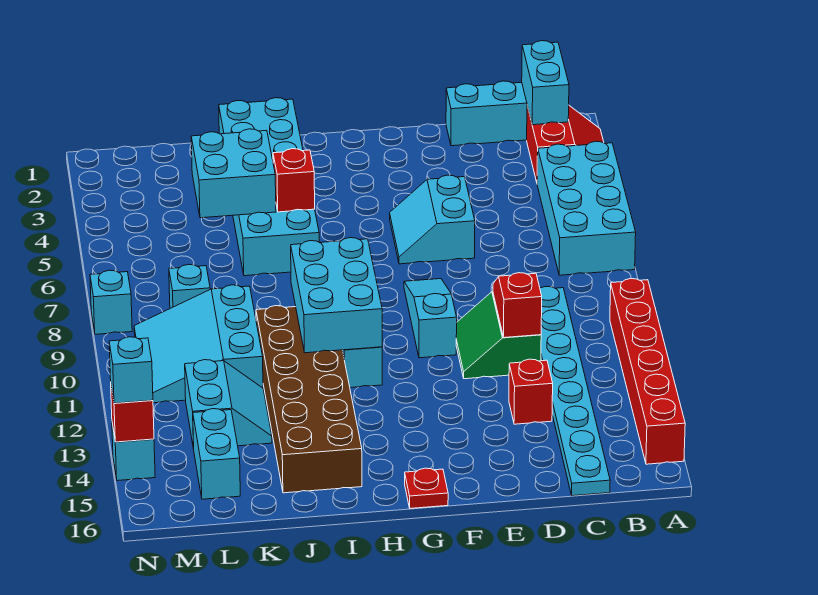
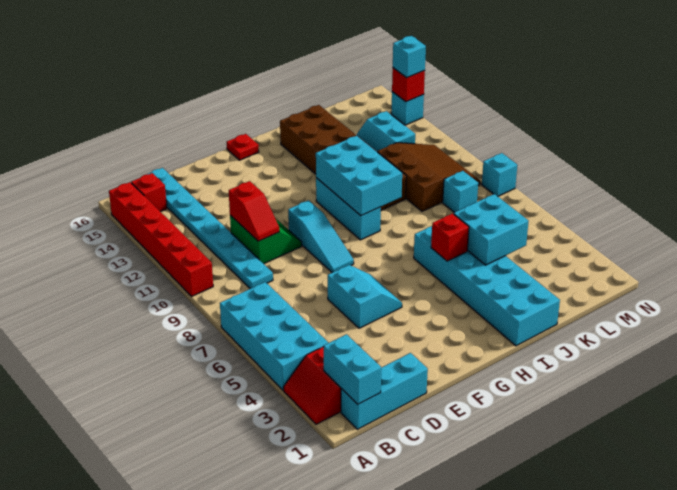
red brick D13 level 1 -> red brick B15 level 1
cyan slope K9:M11 level 1 top K -> brown slope K9:M11 level 1 top K
cyan brick L14:L15 level 1 -> none

